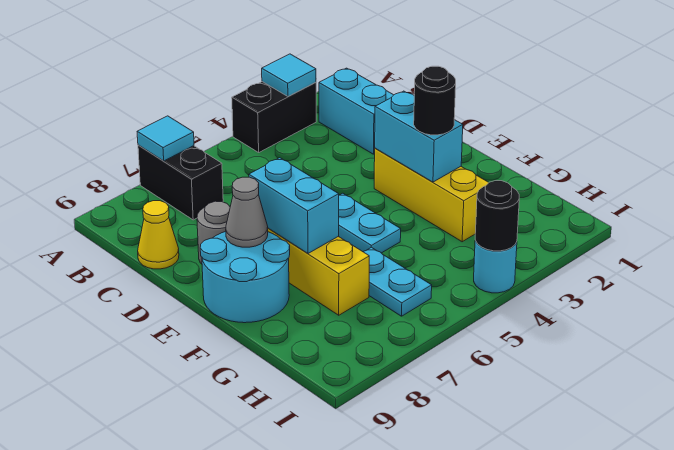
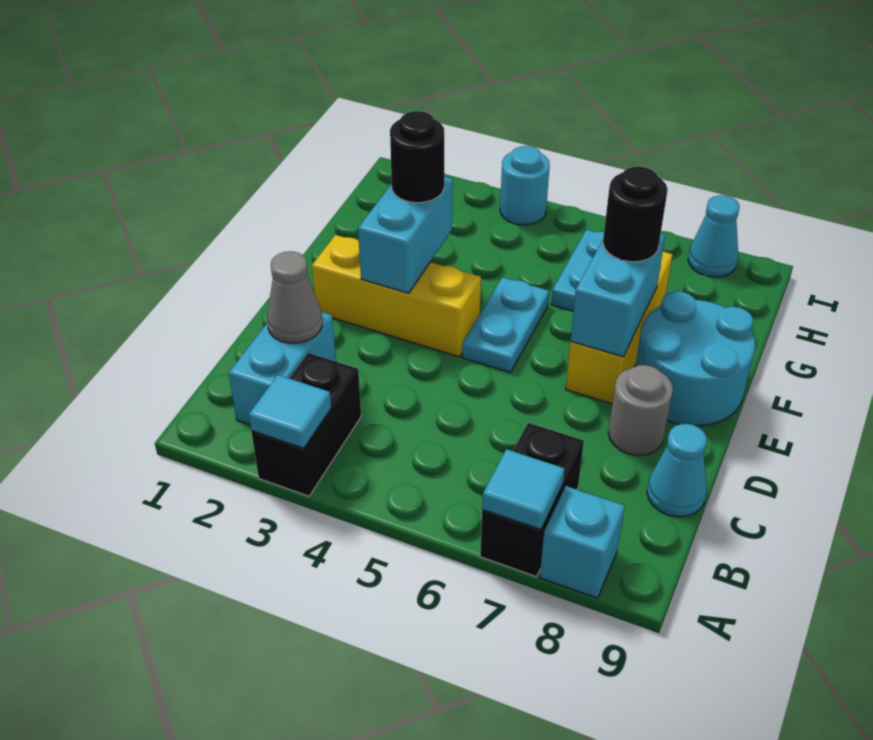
black brick A3:A4 level 1 -> black brick A3:B3 level 1
none -> cyan brick A8 level 1
yellow cone C9 level 1 -> cyan cone C9 level 1
yellow brick E3:G3 level 1 -> yellow brick E2:E4 level 1
grey cone E8 level 2 -> grey cone C2 level 2
black round brick I4 level 2 -> black round brick F7 level 3
none -> cyan cone I8 level 1

